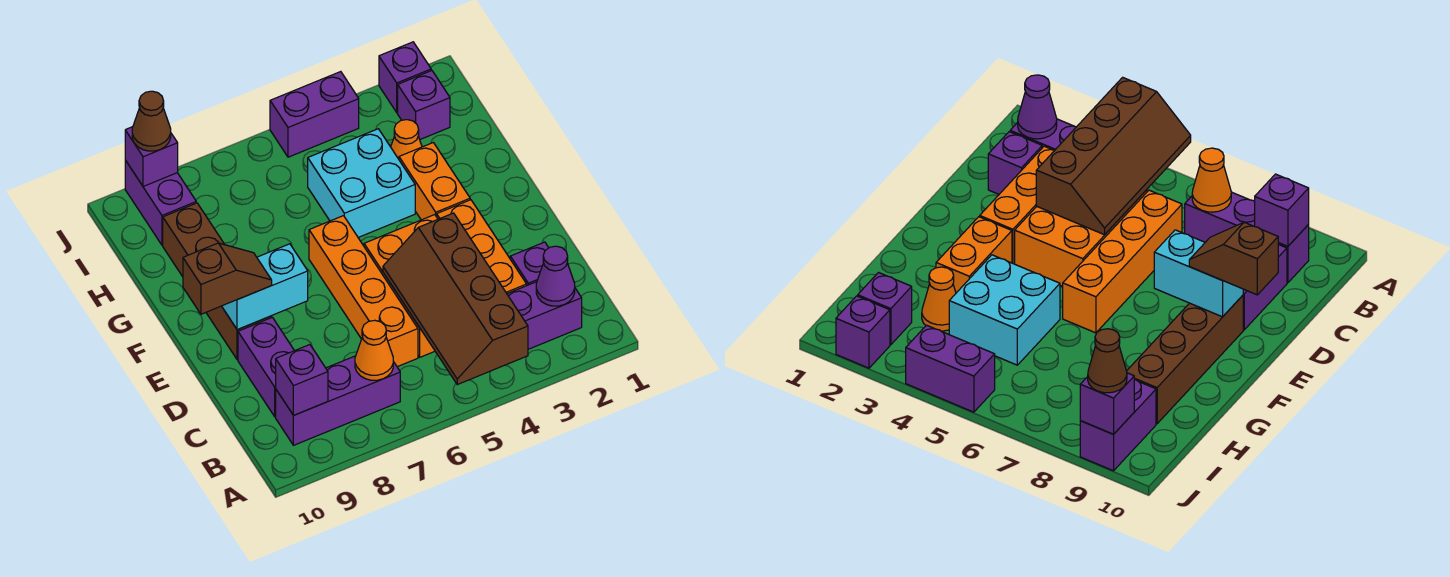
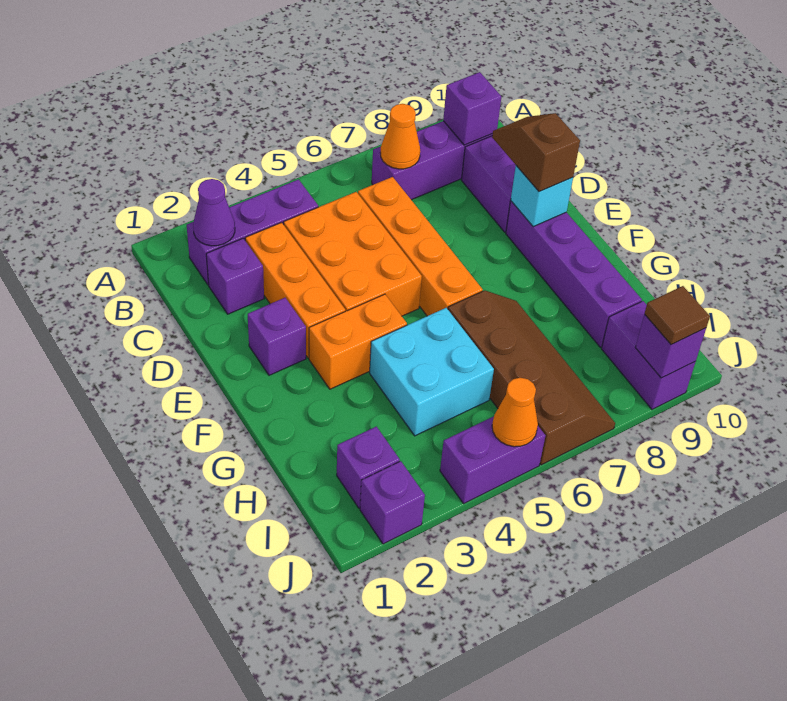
brown slope A4:D5 level 2 top 4 -> brown slope G6:J7 level 1 top 6
none -> purple brick E2 level 1
cyan brick E8:E9 level 2 -> cyan brick E9 level 2
brown brick E9:H9 level 1 -> purple brick E9:H9 level 1
brown slope E9:E10 level 3 top 10 -> brown slope D9:E9 level 3 top E
orange brick F3:G3 level 1 -> orange brick F3:F4 level 1
orange cone H3 level 1 -> orange cone J5 level 2
brown cone J9 level 3 -> brown tile J9 level 3

